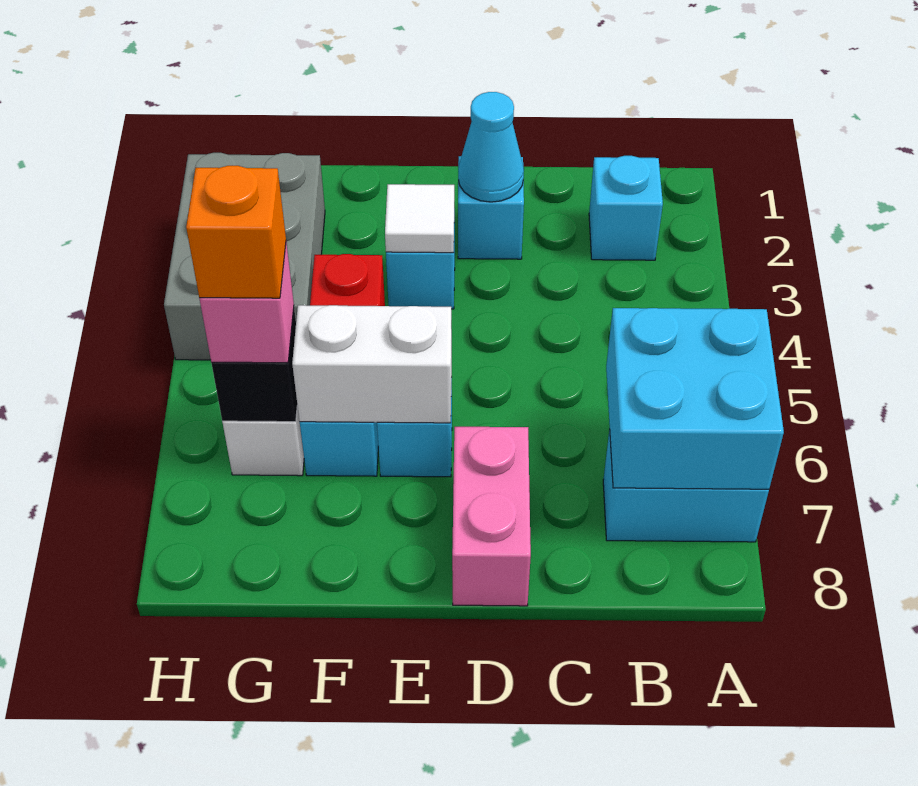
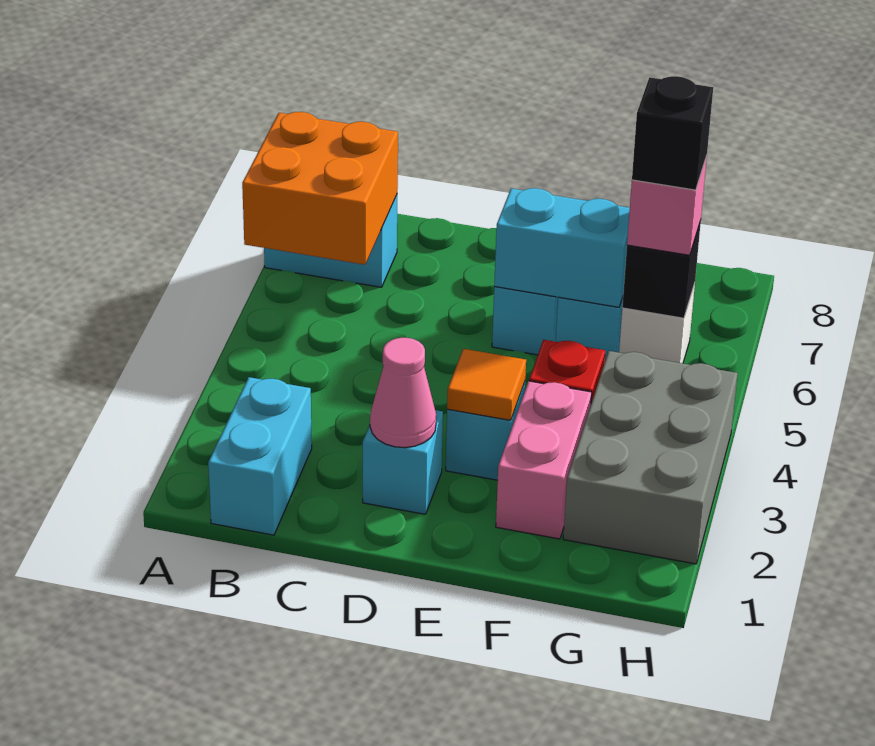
cyan brick A6:B7 level 2 -> orange brick A6:B7 level 2
cyan brick B2 level 1 -> cyan brick B1:B2 level 1
cyan cone D2 level 2 -> pink cone D2 level 2
pink brick D7:D8 level 1 -> pink brick F2:F3 level 1
white tile E3 level 2 -> orange tile E3 level 2
white brick E6:F6 level 2 -> cyan brick E6:F6 level 2
orange brick G6 level 4 -> black brick G6 level 4

